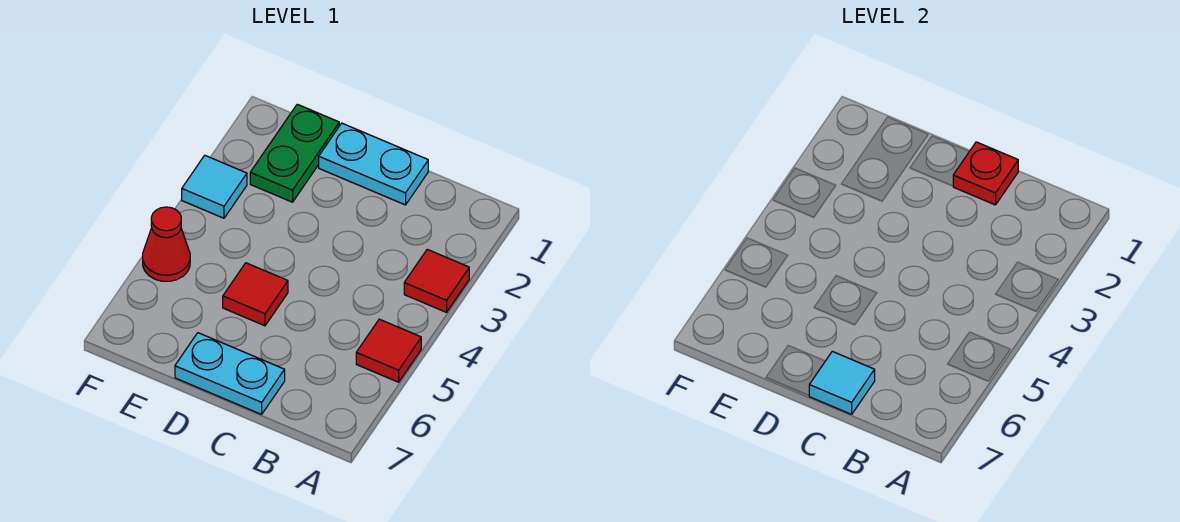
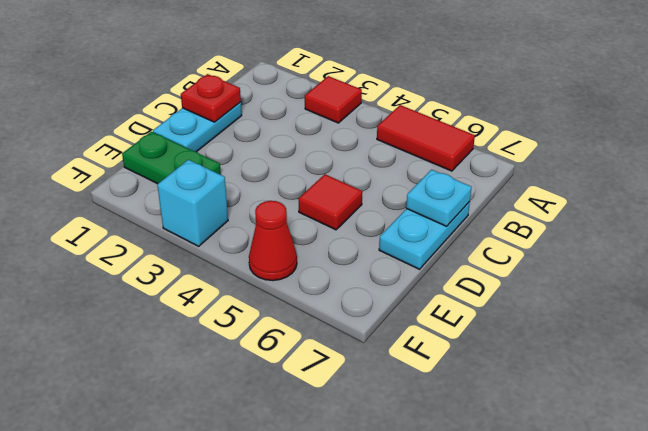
red tile A5 level 1 -> red tile A5:A6 level 1
cyan tile C7 level 2 -> cyan plate C7 level 2
cyan tile F3 level 1 -> cyan brick F3 level 1

